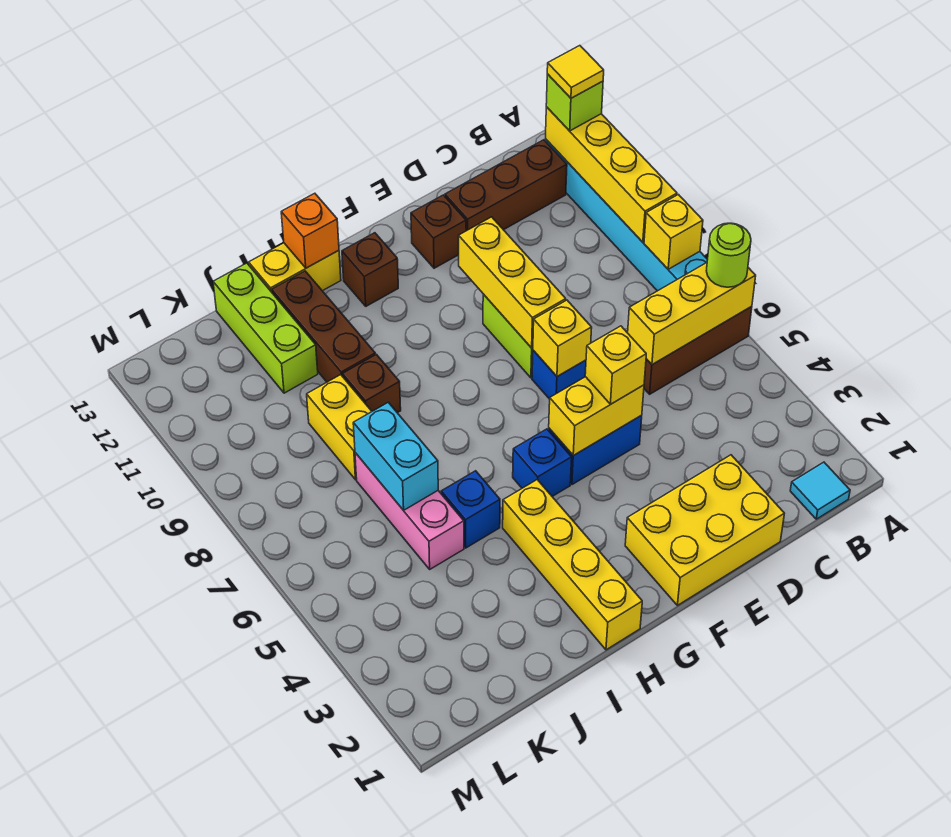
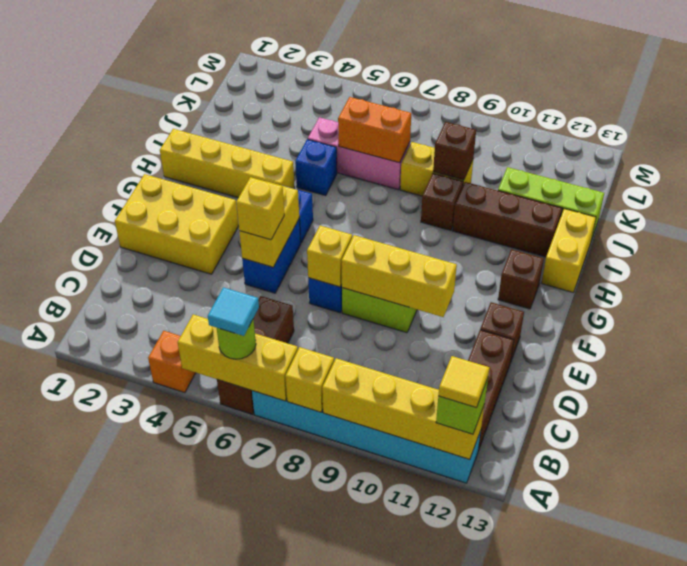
yellow brick A6:C6 level 2 -> yellow brick A5:A7 level 2
cyan tile B1 level 1 -> cyan tile A6 level 4
yellow brick D1:F2 level 1 -> yellow brick E1:F3 level 1
orange brick H13 level 2 -> orange brick A4 level 1
cyan brick J6:J7 level 2 -> orange brick J6:J7 level 2
none -> brown brick J9 level 2

